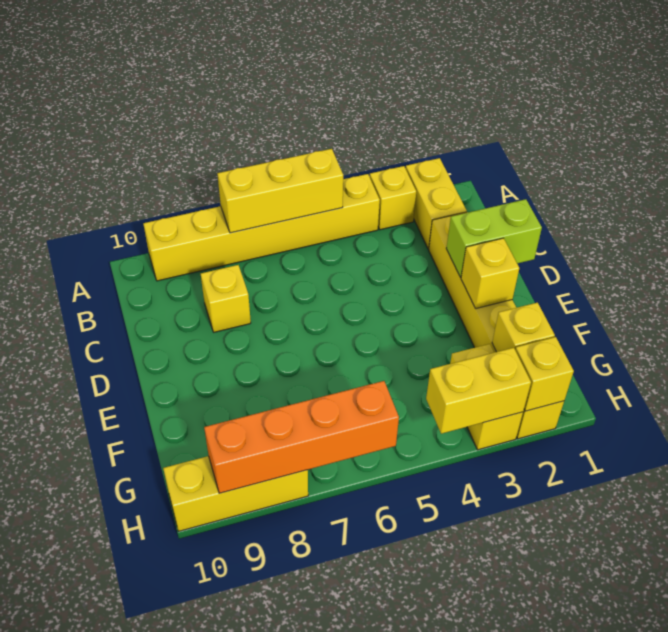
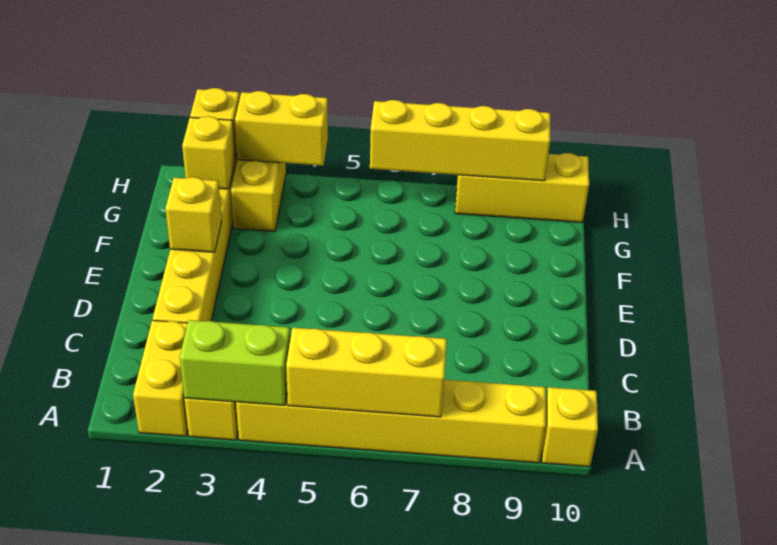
yellow brick C8 level 1 -> yellow brick A10 level 1
lime brick D1:D2 level 2 -> lime brick A3:A4 level 2
orange brick H6:H9 level 2 -> yellow brick H6:H9 level 2

